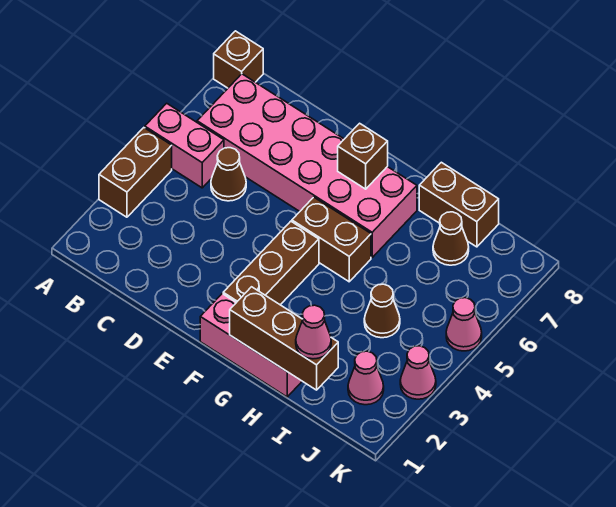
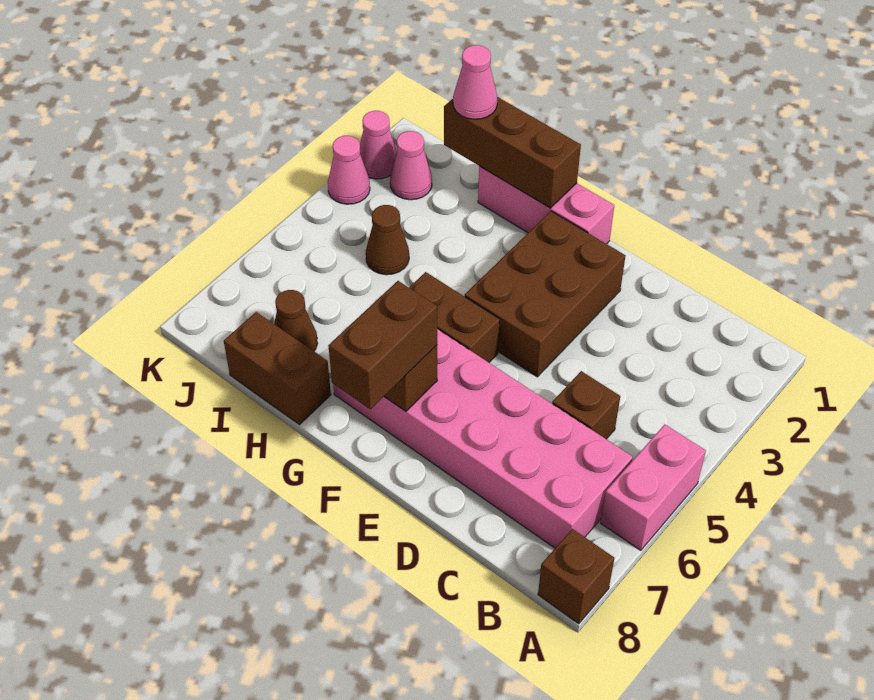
brown brick A3:A4 level 1 -> brown brick F7:F8 level 3
pink brick A5:B5 level 1 -> pink brick A5:A6 level 1
brown cone C5 level 1 -> brown brick C5 level 1
brown brick F2:F4 level 1 -> brown brick E2:F4 level 1
pink cone K5 level 1 -> pink cone K2 level 1

